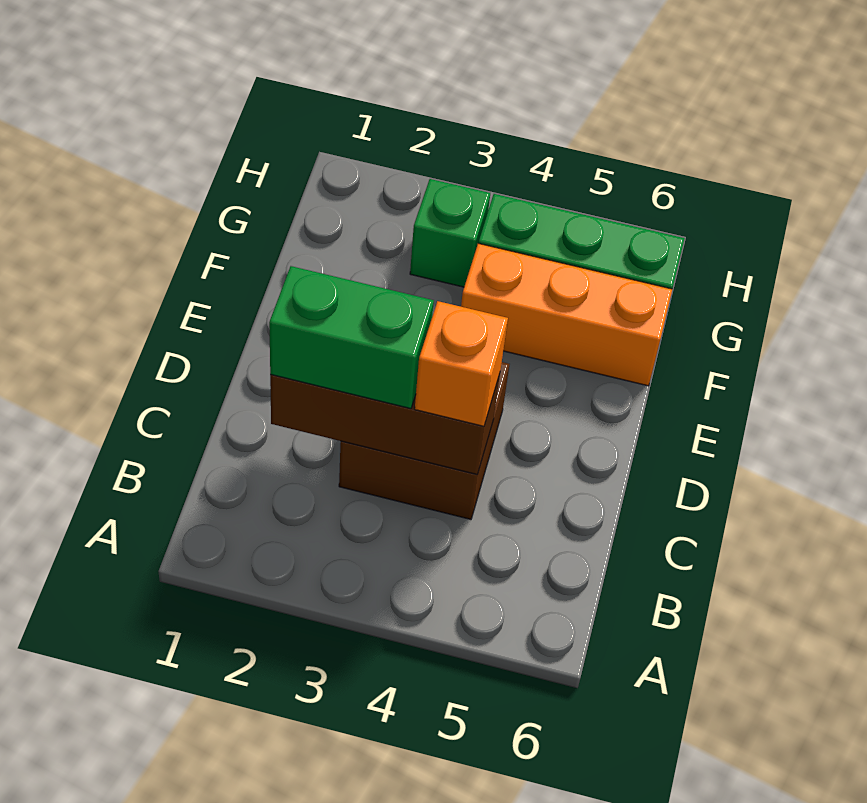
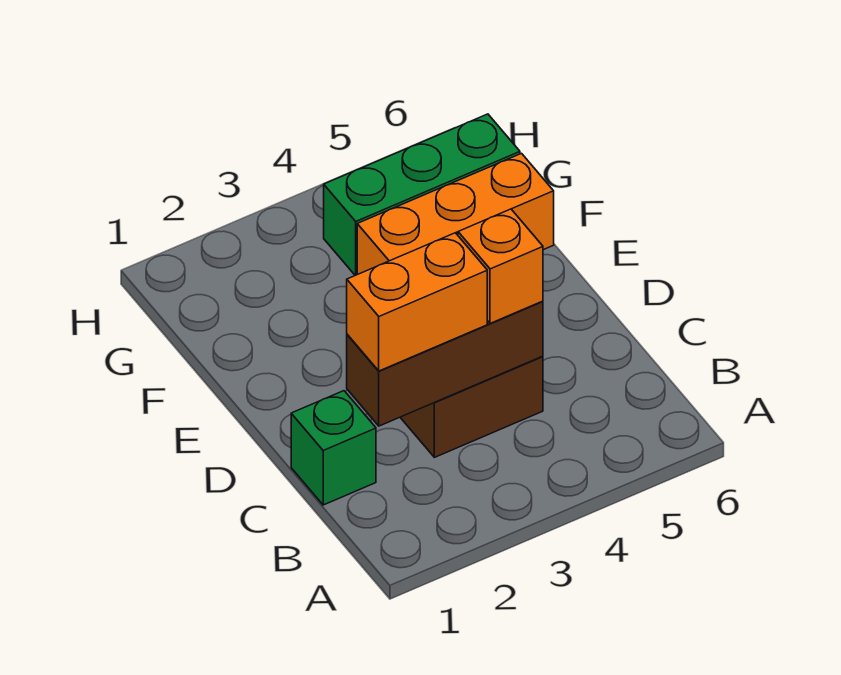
green brick C2:C3 level 3 -> orange brick C2:C3 level 3
green brick G3 level 1 -> green brick C1 level 1

